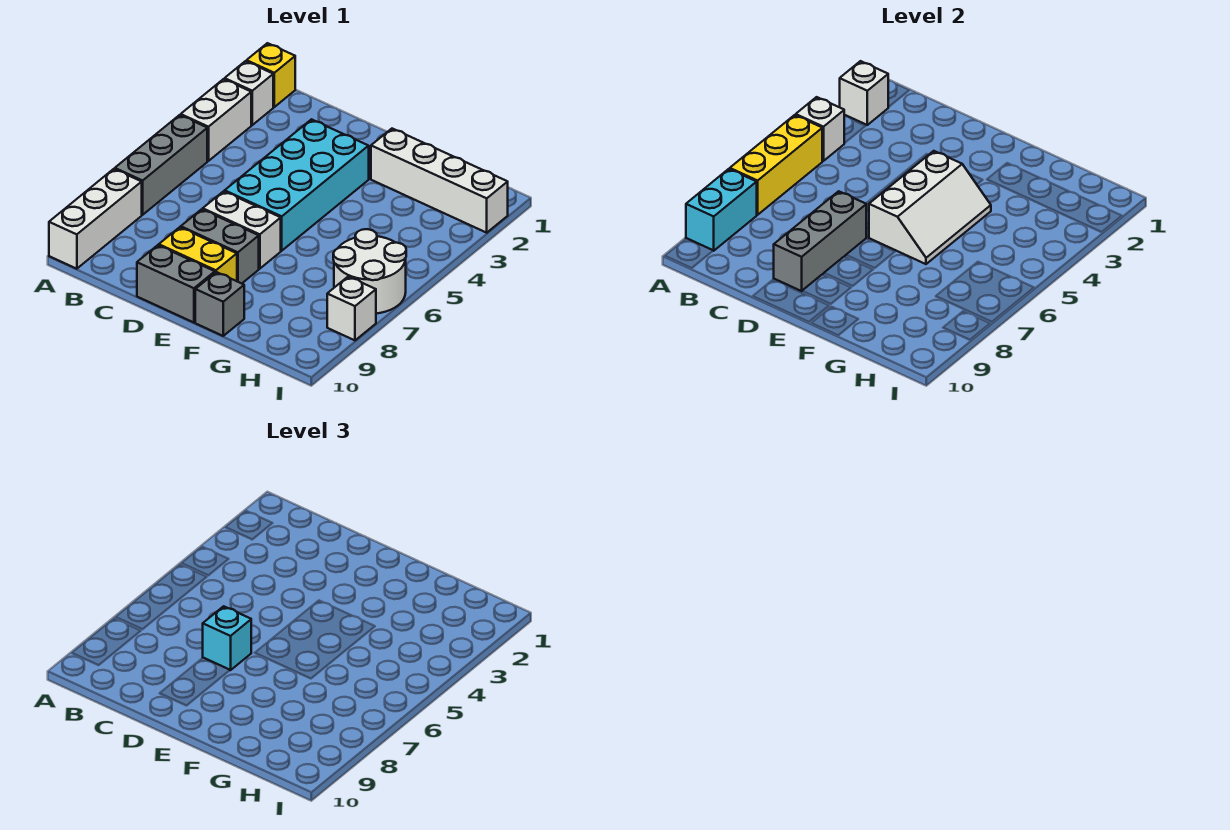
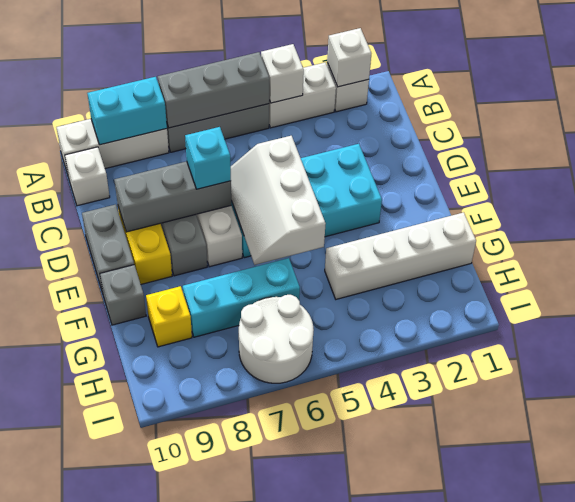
yellow brick A1 level 1 -> yellow brick G9 level 1
yellow brick A5:A7 level 2 -> grey brick A5:A7 level 2
white slope E4:F6 level 2 top E -> white slope D5:F6 level 2 top 5
white brick F2:I2 level 1 -> white brick G1:G4 level 1
none -> cyan brick G6:G8 level 1
white brick I8 level 1 -> white brick B10 level 1

